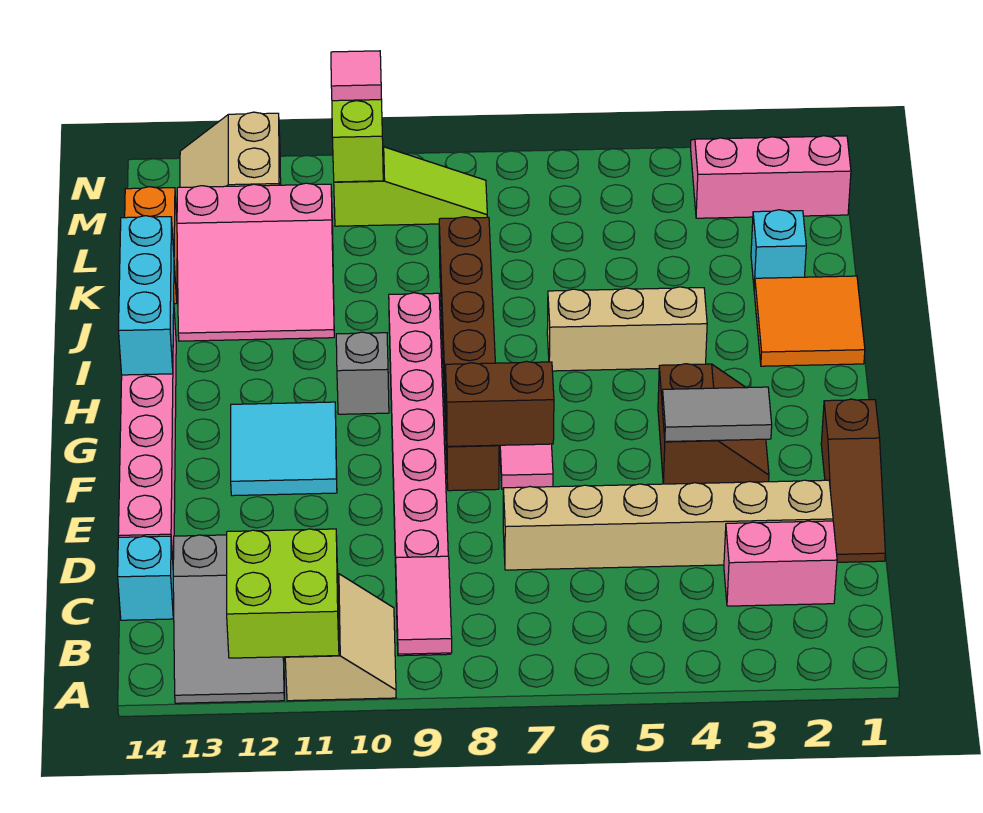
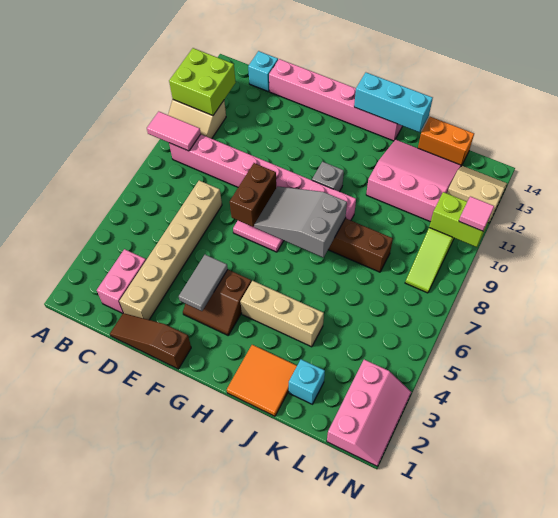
grey slope A12:C13 level 1 top C -> grey slope G7:I8 level 2 top I
cyan tile F11:G12 level 1 -> none
tan brick I4:I6 level 1 -> tan brick H4:J4 level 1
pink slope J11:L13 level 1 top L -> pink slope J11:L13 level 1 top 11

